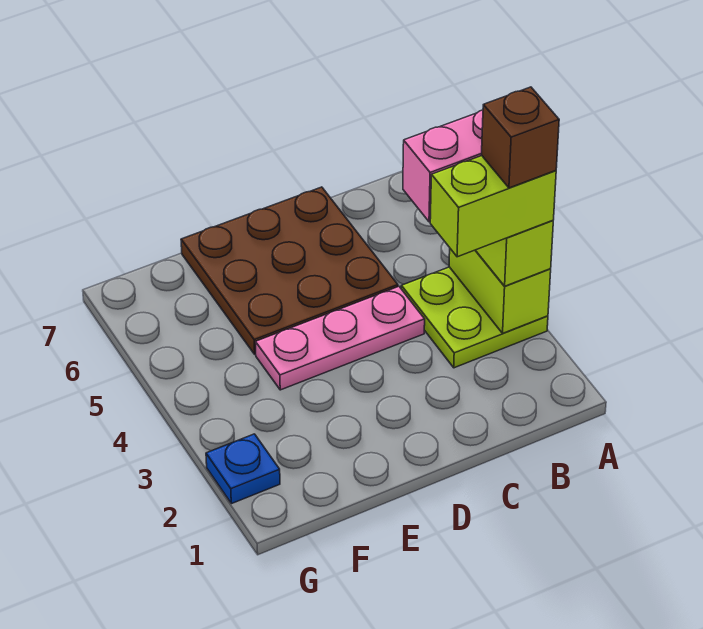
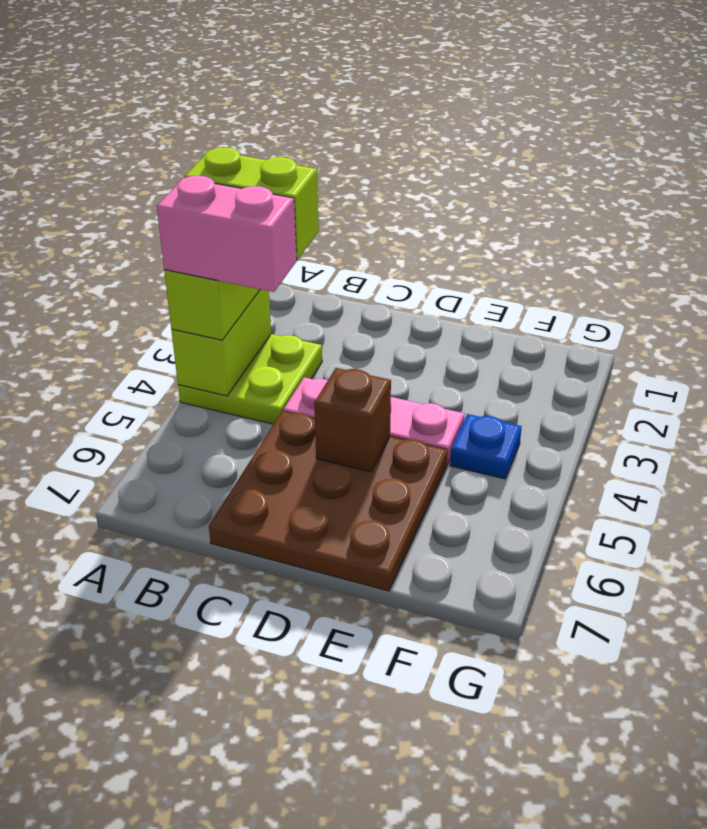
brown brick A3 level 5 -> brown brick D5 level 2
blue plate G2 level 1 -> blue plate F4 level 1

